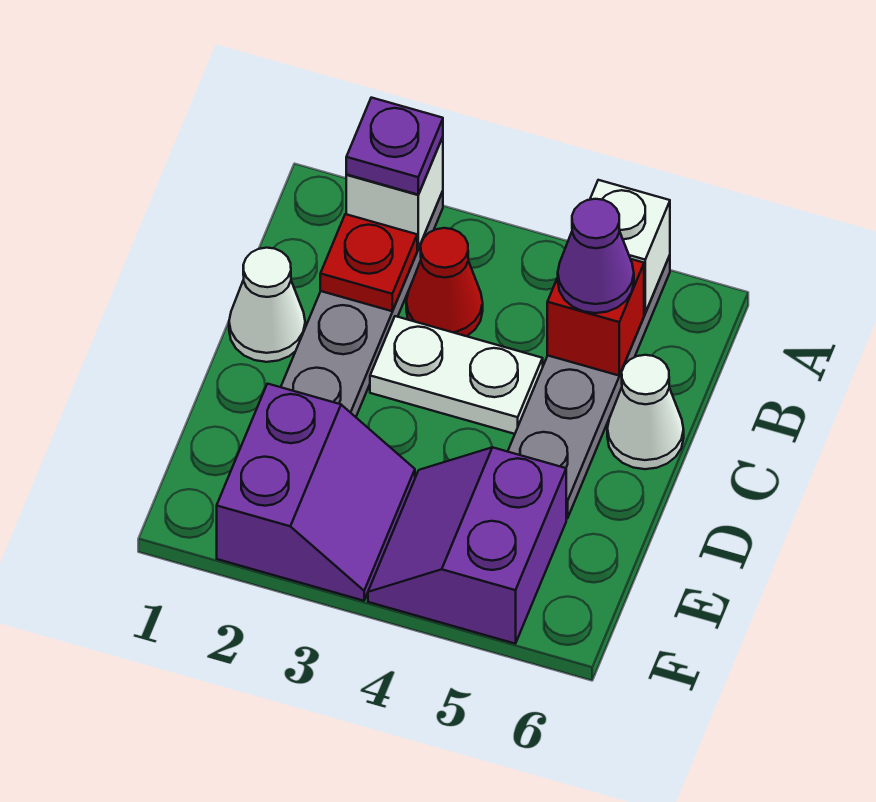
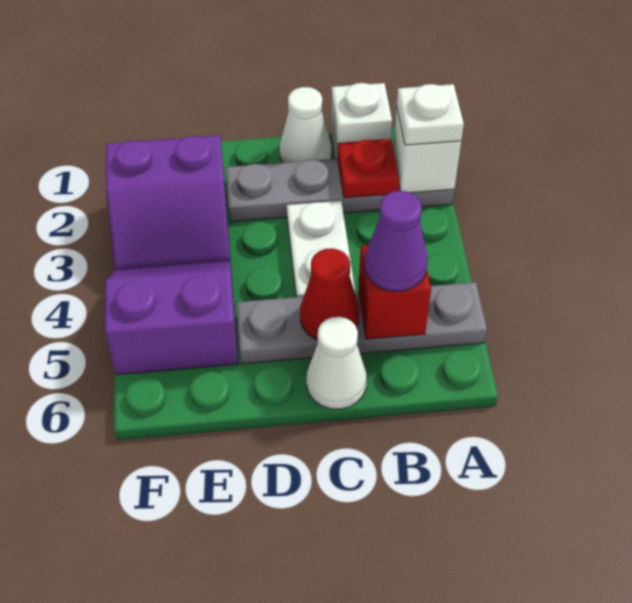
purple plate A2 level 3 -> white plate A2 level 3
white brick A5 level 2 -> white brick B1 level 1
red cone B3 level 1 -> red cone C5 level 2

